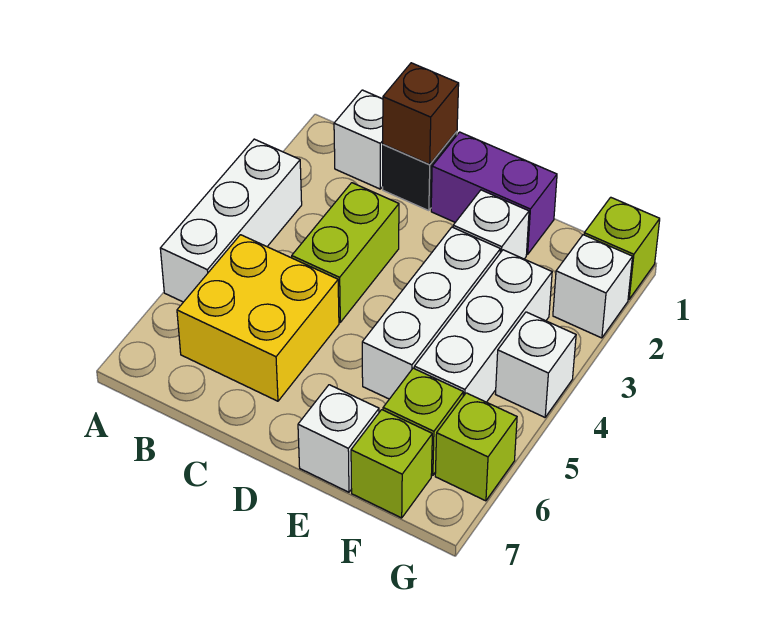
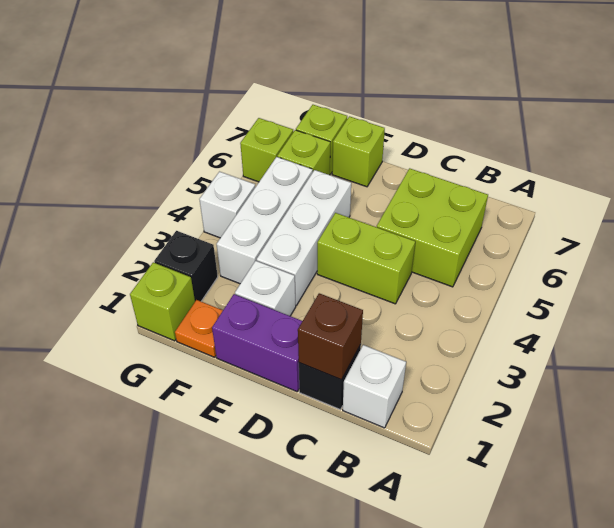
white brick A3:A5 level 1 -> none
yellow brick B5:C6 level 1 -> lime brick B5:C6 level 1
lime brick C3:C4 level 1 -> lime brick C4:D4 level 1
white brick E7 level 1 -> lime brick E7 level 1
none -> orange plate F1 level 1
white brick G2 level 1 -> black brick G2 level 1

